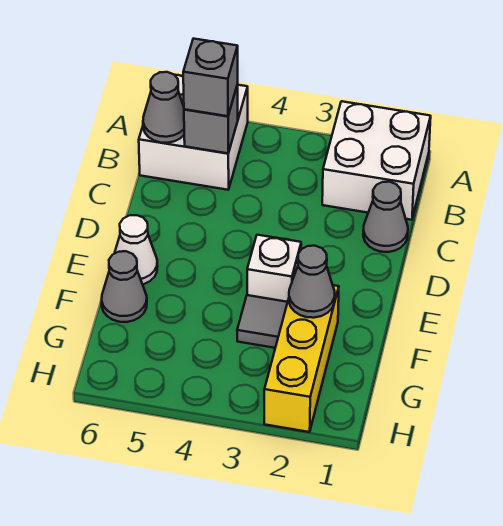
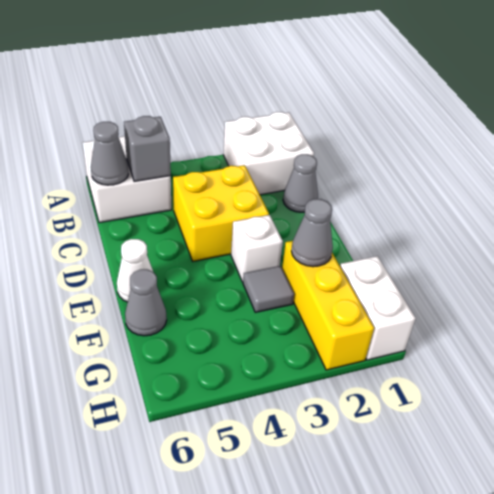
grey brick B5 level 3 -> none
none -> yellow brick C3:D4 level 1
none -> white brick G1:H1 level 1

